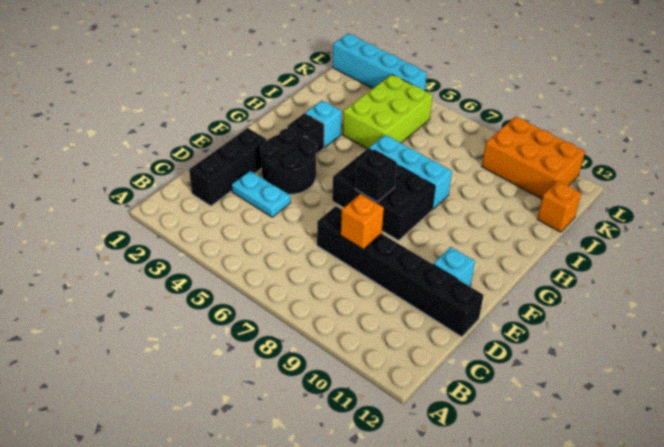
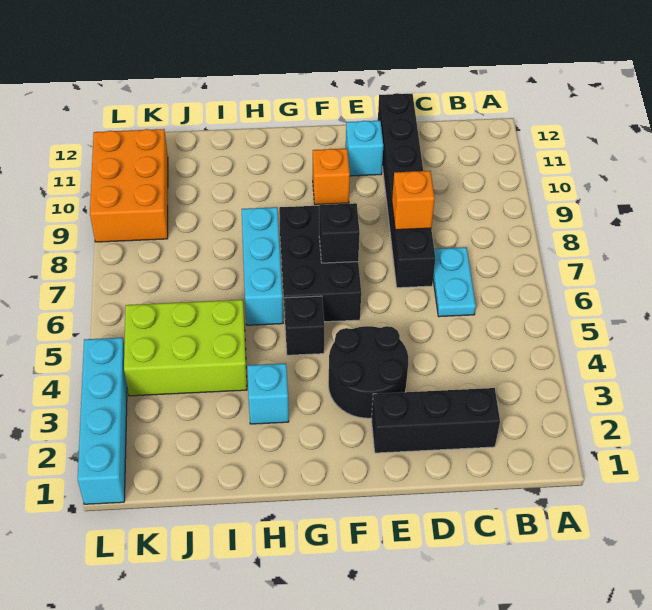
cyan plate D3:D4 level 1 -> cyan plate C6:C7 level 1
black brick G3 level 1 -> black brick G5 level 1
orange brick J12 level 1 -> orange brick F10 level 1

